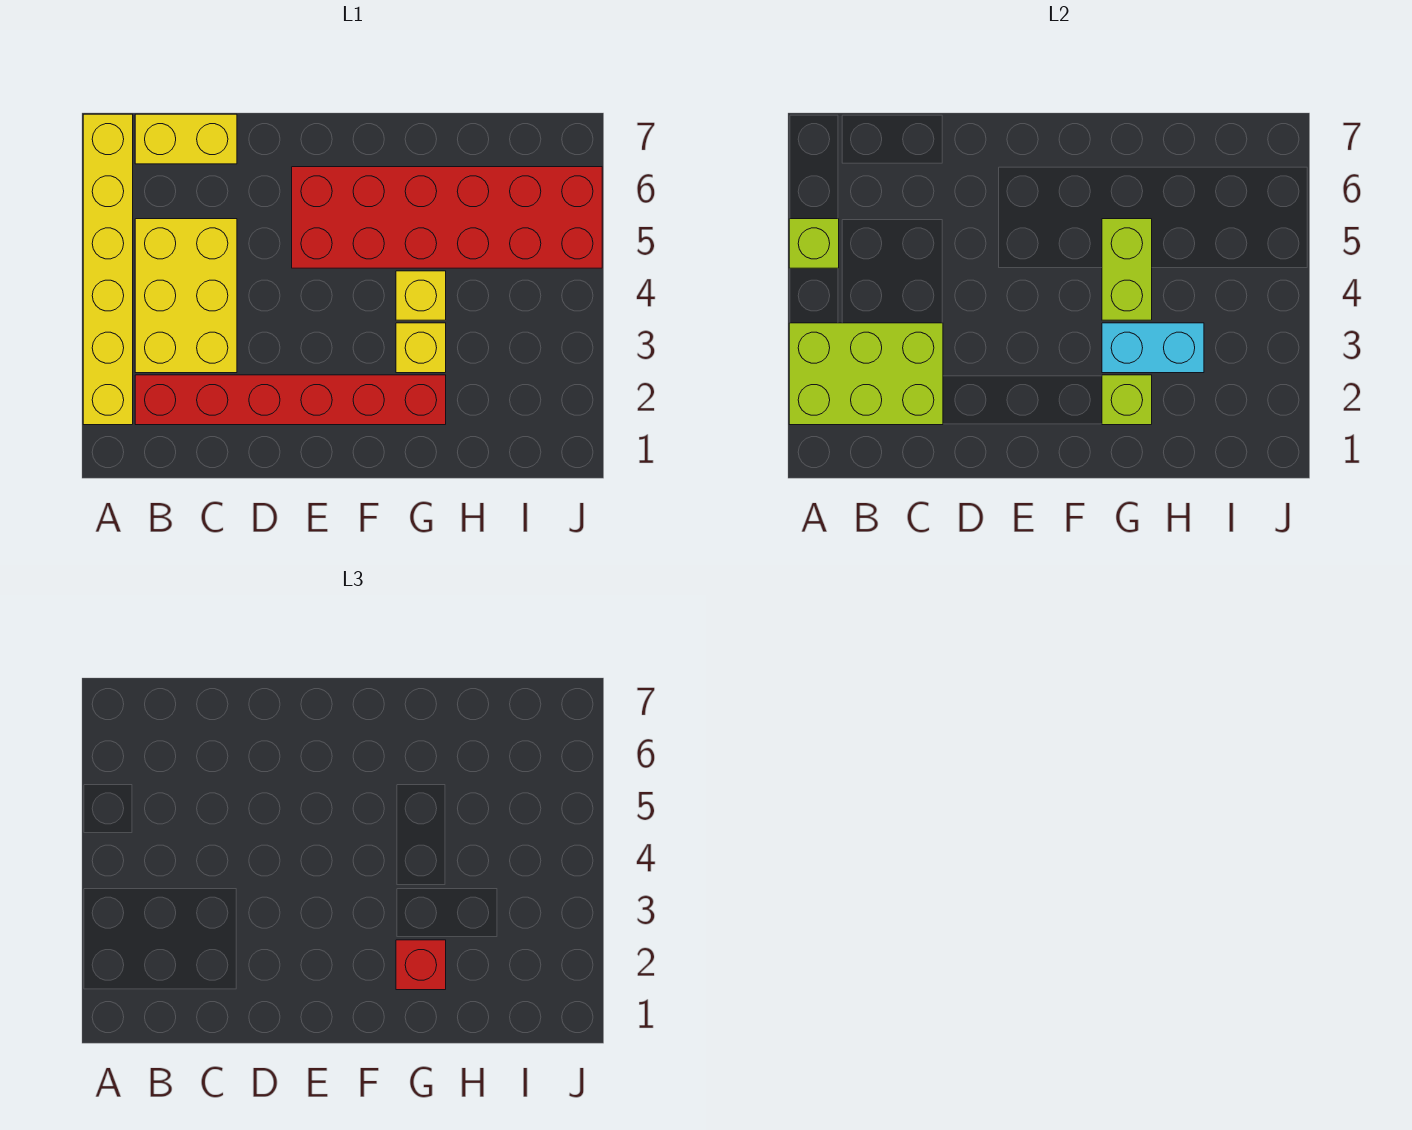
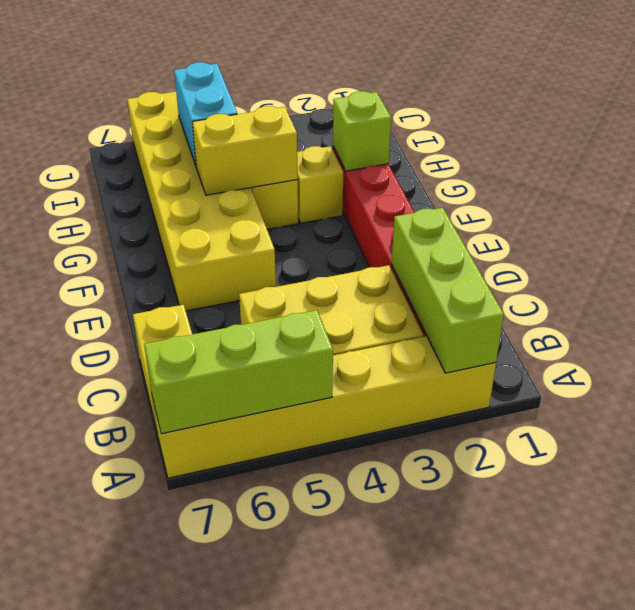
lime brick A2:C3 level 2 -> lime brick A2:C2 level 2
lime brick A5 level 2 -> lime brick A5:A7 level 2
red brick E5:J6 level 1 -> yellow brick E5:J6 level 1
red brick G2 level 3 -> none
cyan brick G3:H3 level 2 -> cyan brick H5:I5 level 2
lime brick G4:G5 level 2 -> yellow brick G4:G5 level 2

